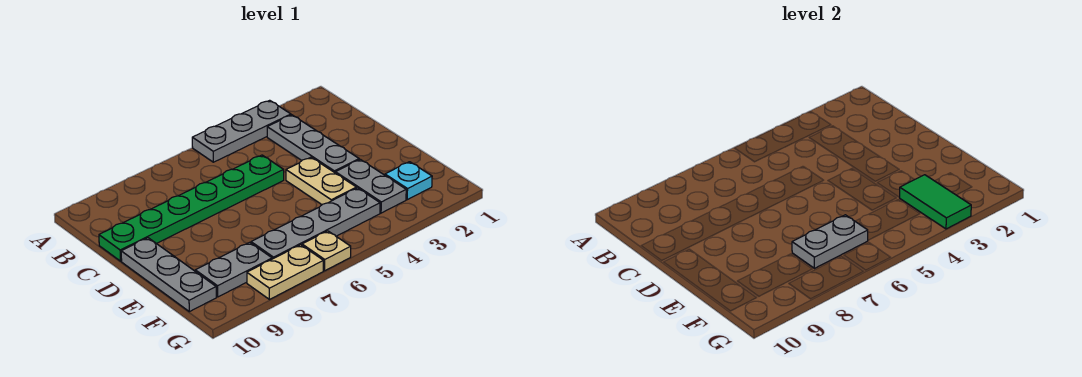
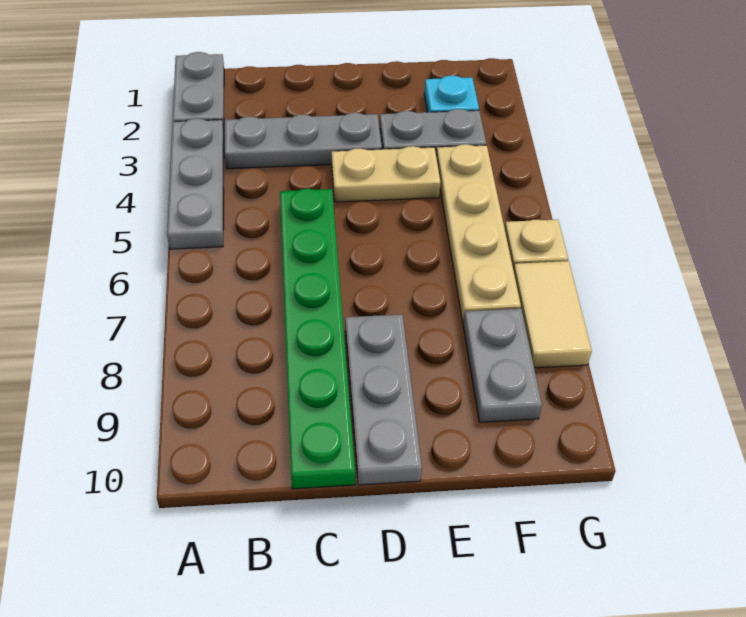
grey plate D10:F10 level 1 -> grey plate D8:D10 level 1
green tile F3:G3 level 2 -> none
grey plate F4:F7 level 1 -> tan plate F4:F7 level 1
grey plate F6:F7 level 2 -> grey plate A1:A2 level 1
tan plate G7:G8 level 1 -> tan tile G7:G8 level 1

